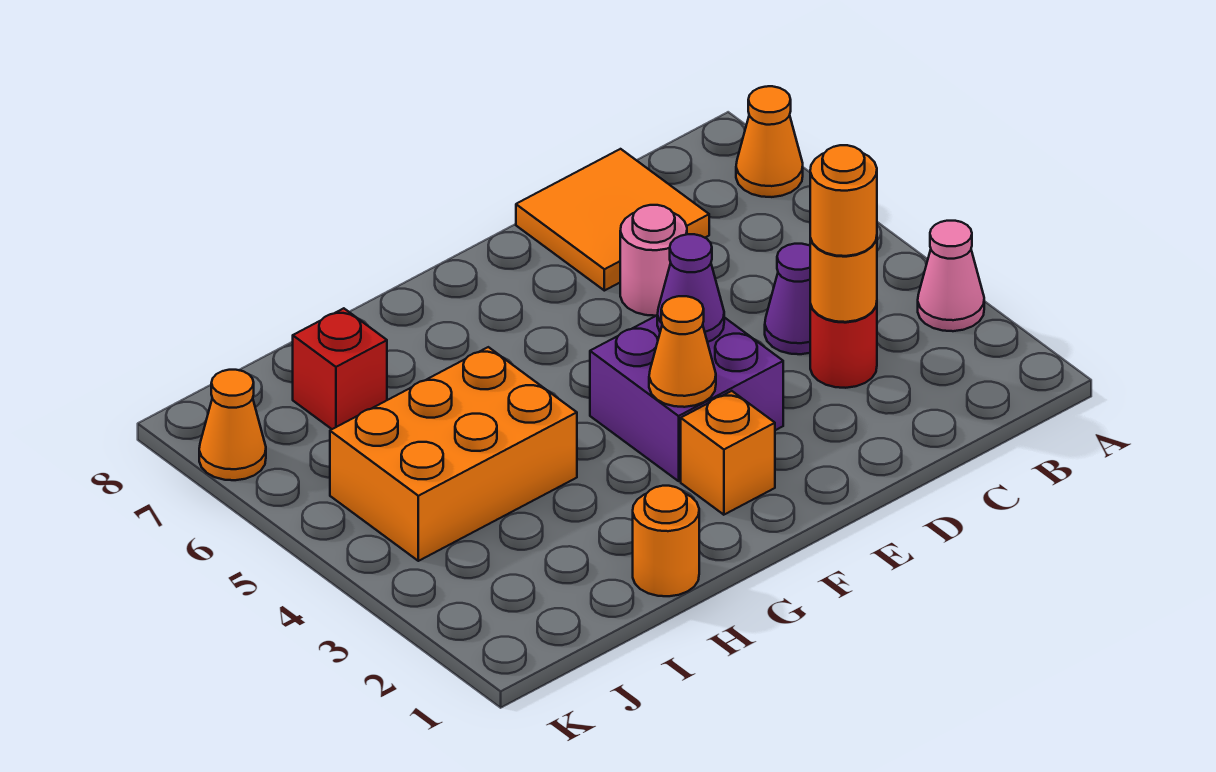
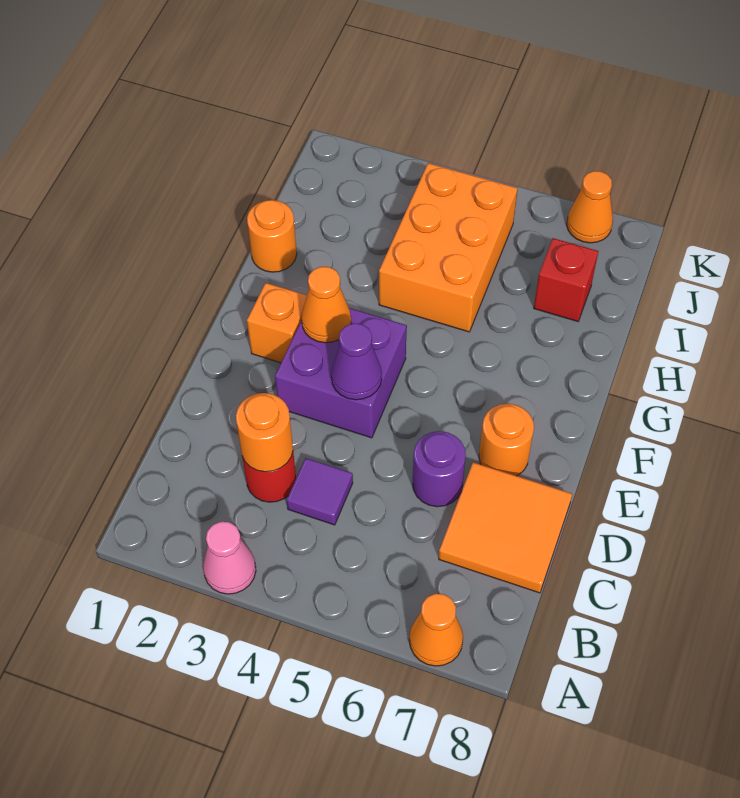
orange round brick C3 level 3 -> orange round brick E7 level 1
purple cone C4 level 1 -> purple tile C4 level 1
pink round brick D6 level 1 -> purple round brick D6 level 1

